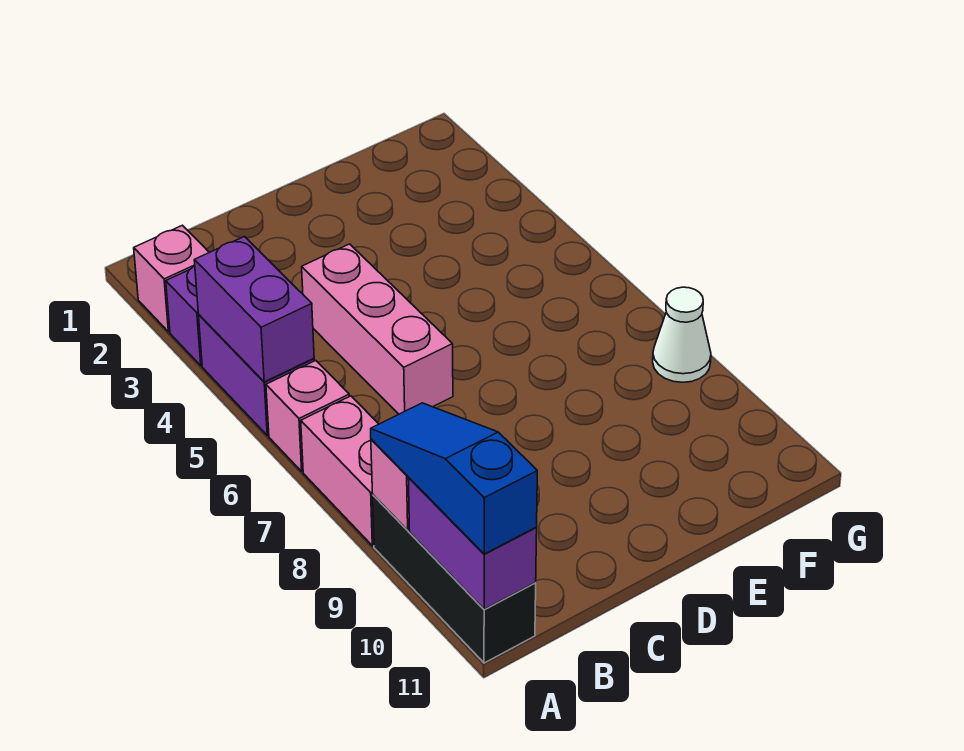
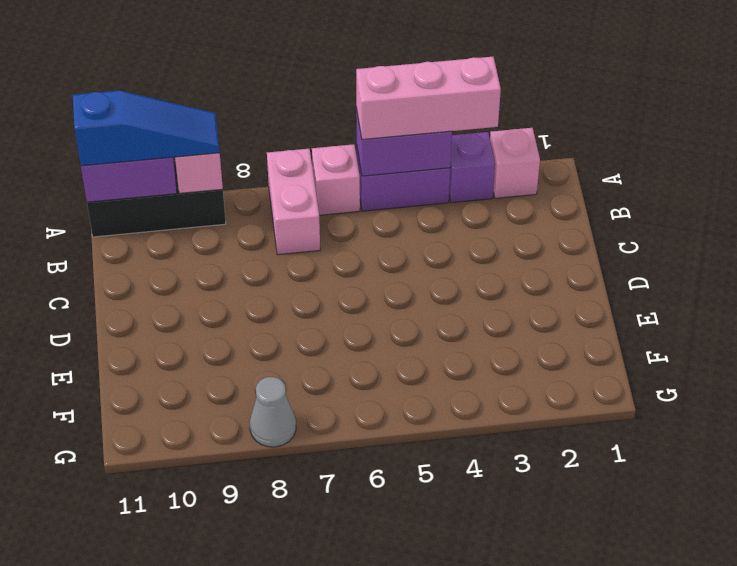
pink brick A7:A8 level 1 -> pink brick A7:B7 level 1
pink brick C4:C6 level 1 -> pink brick A3:A5 level 3
white cone G8 level 1 -> grey cone G8 level 1

